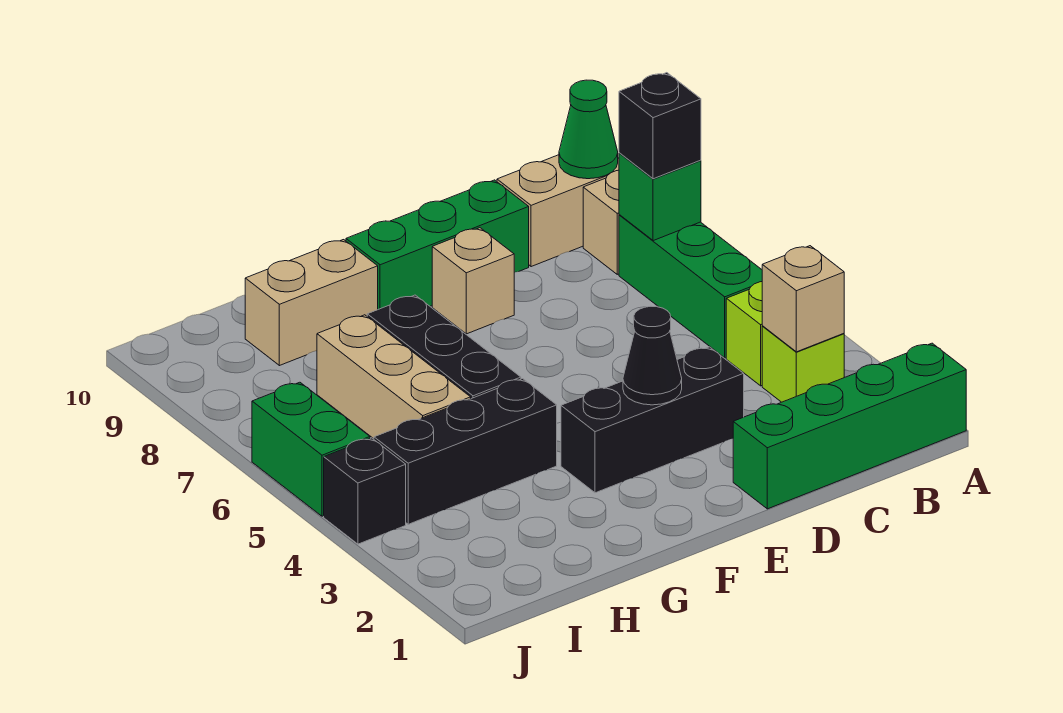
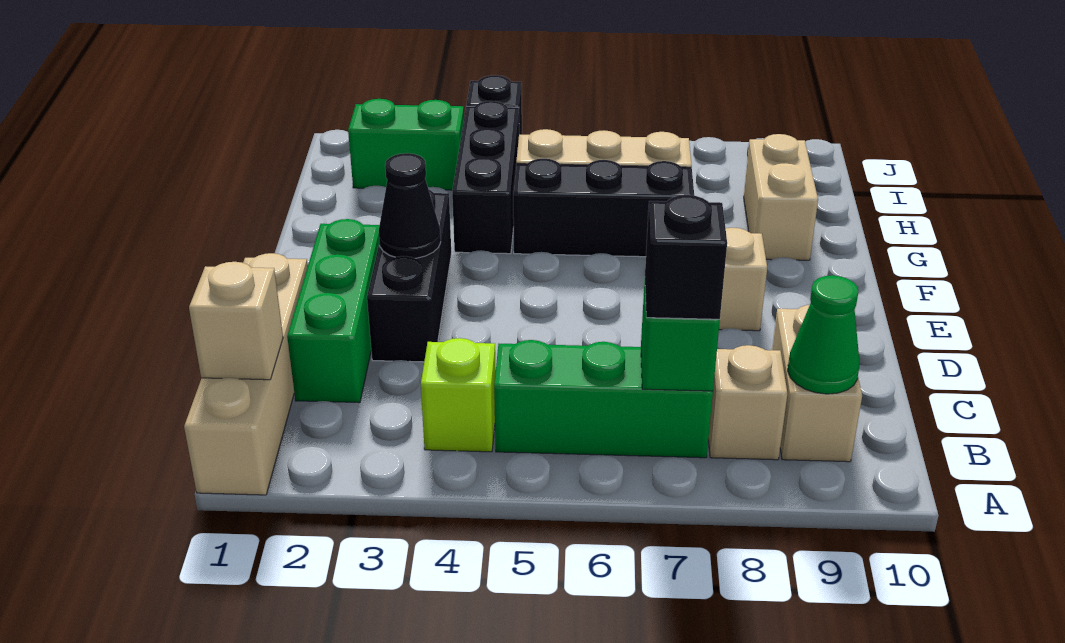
green brick A1:D1 level 1 -> tan brick A1:D1 level 1
lime brick B3 level 1 -> none
tan brick B3 level 2 -> tan brick B1 level 2
green brick D9:F9 level 1 -> green brick C2:E2 level 1
green brick J5:J6 level 1 -> green brick I2:I3 level 1

